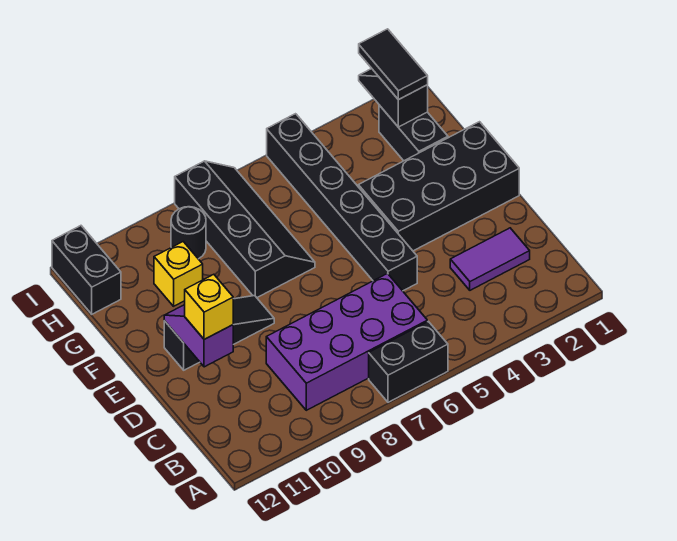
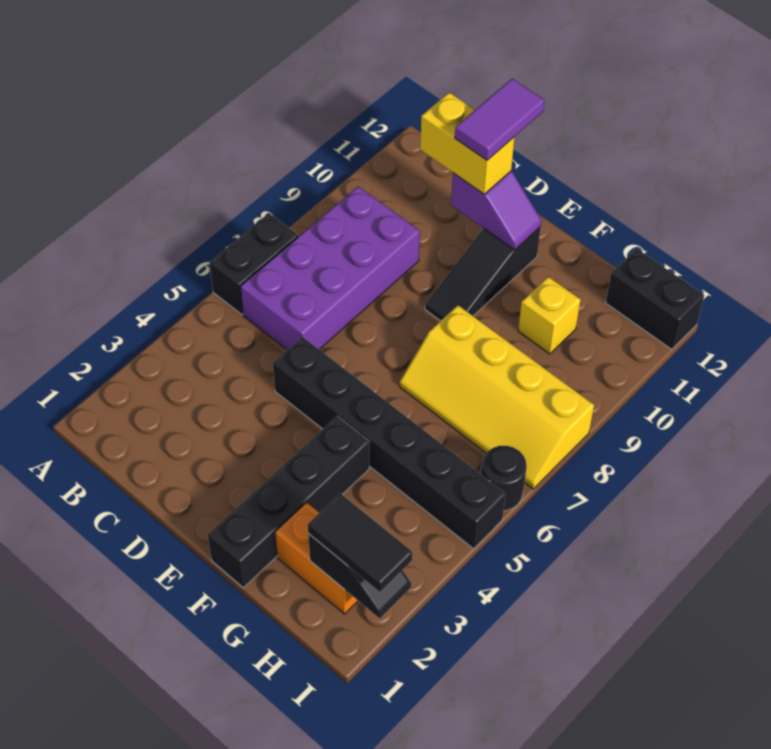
purple tile C2:C3 level 1 -> purple tile D11:D12 level 4
yellow brick D11 level 3 -> yellow brick C11:D11 level 3
black brick E1:F4 level 1 -> black brick F1:F4 level 1
black slope F7:I8 level 1 top 8 -> yellow slope F7:I8 level 1 top 8
black brick G2:H2 level 1 -> orange brick G2:H2 level 1
black round brick H9 level 1 -> black round brick I6 level 1

